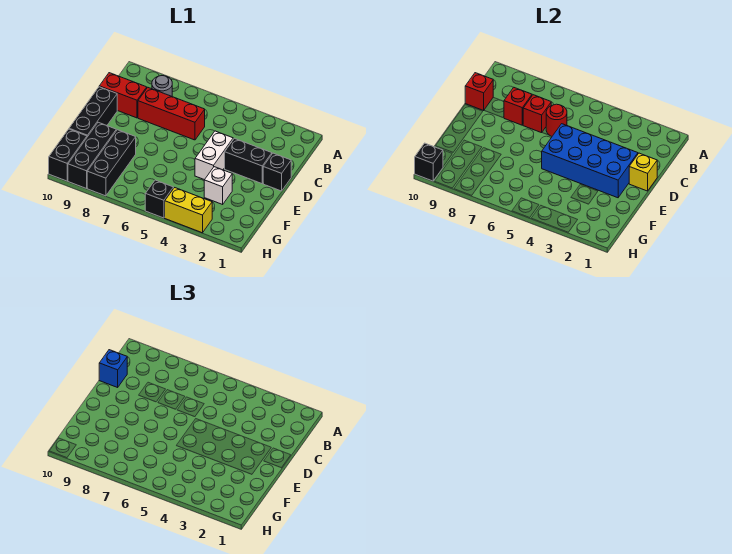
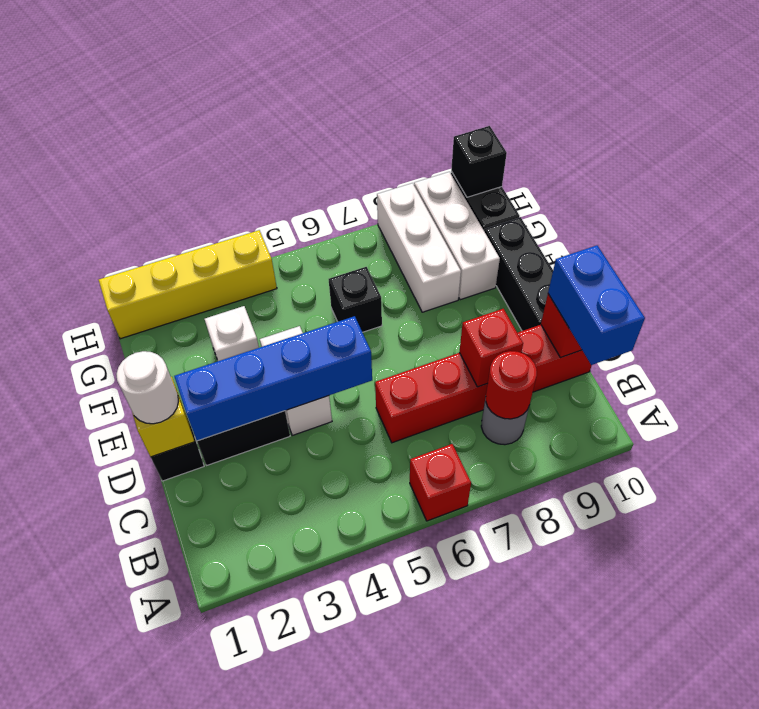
red round brick C6 level 2 -> red round brick B8 level 2
red brick C7 level 2 -> red brick A6 level 1
blue brick C10 level 3 -> blue brick B10:C10 level 3
none -> white round brick D1 level 3
blue brick D2:E5 level 2 -> blue brick D2:D5 level 2
black brick F8:H8 level 1 -> white brick F8:H8 level 1
black brick F9:H9 level 1 -> white brick F9:H9 level 1
yellow brick H3:H4 level 1 -> yellow brick H1:H4 level 1
black brick H5 level 1 -> black brick F6 level 1

